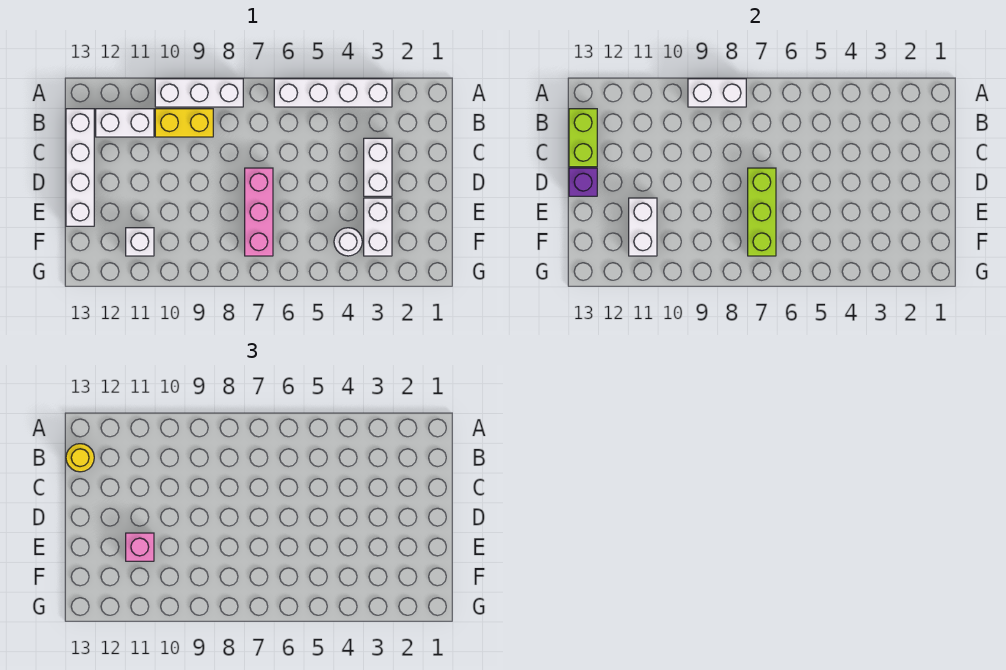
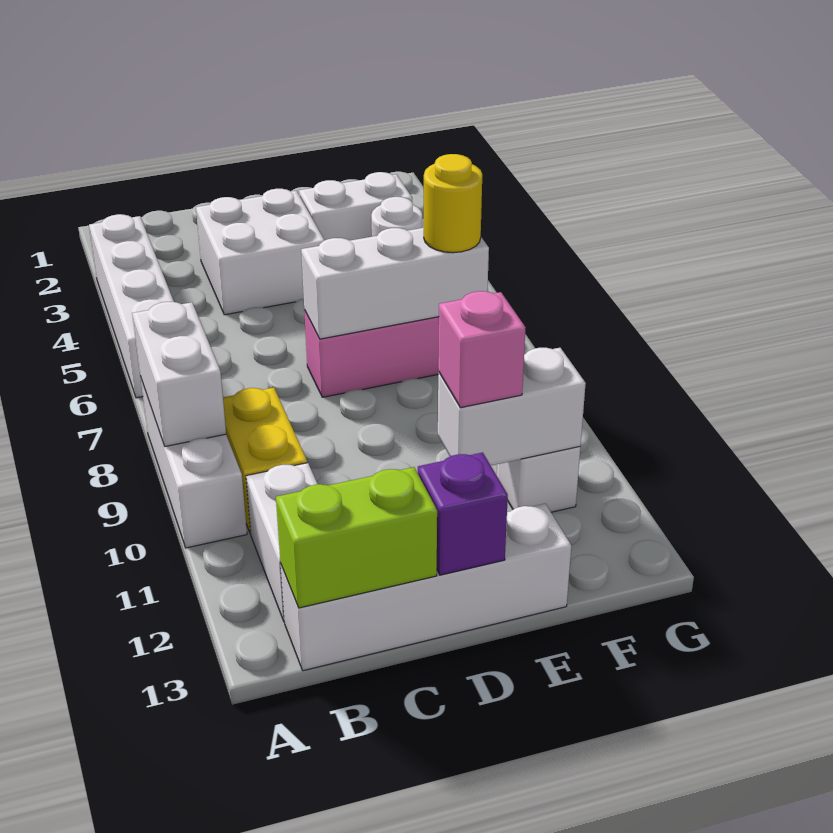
yellow round brick B13 level 3 -> yellow round brick F7 level 3
white brick C3:D3 level 1 -> white brick C3:D4 level 1
lime brick D7:F7 level 2 -> white brick D7:F7 level 2

